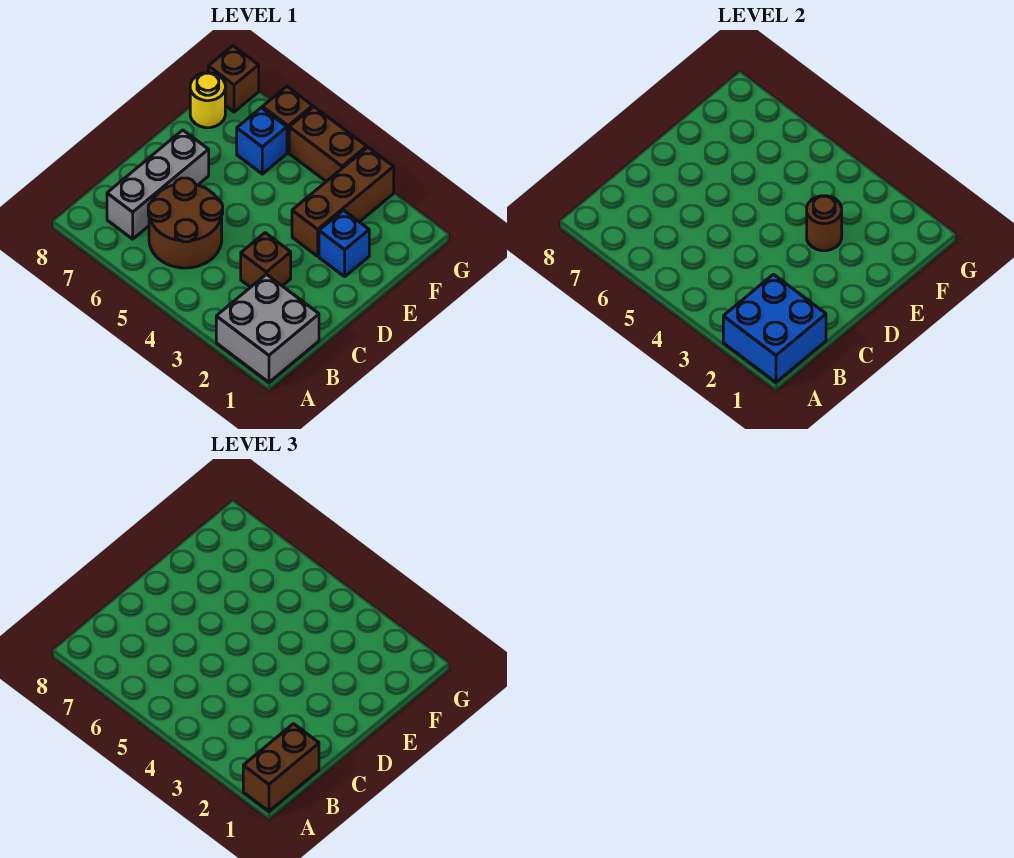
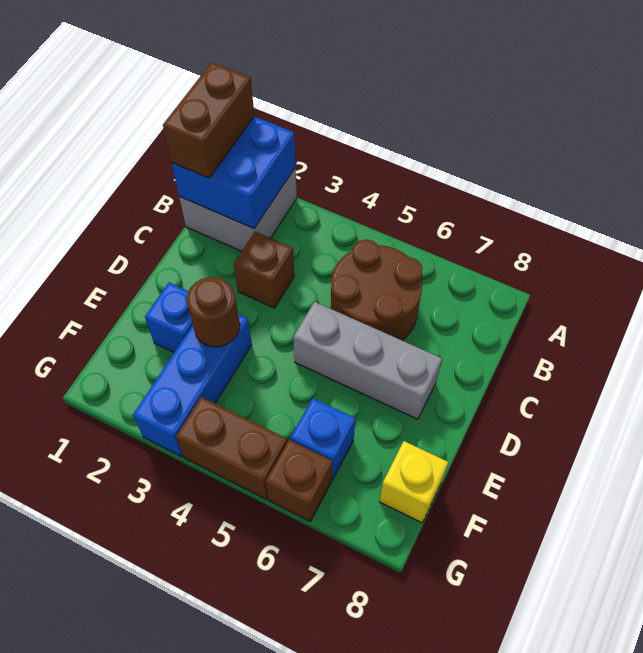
grey brick B7:D7 level 1 -> grey brick D5:D7 level 1
brown brick E3:G3 level 1 -> blue brick E3:G3 level 1
yellow round brick F8 level 1 -> yellow brick F8 level 1
brown brick G8 level 1 -> none

